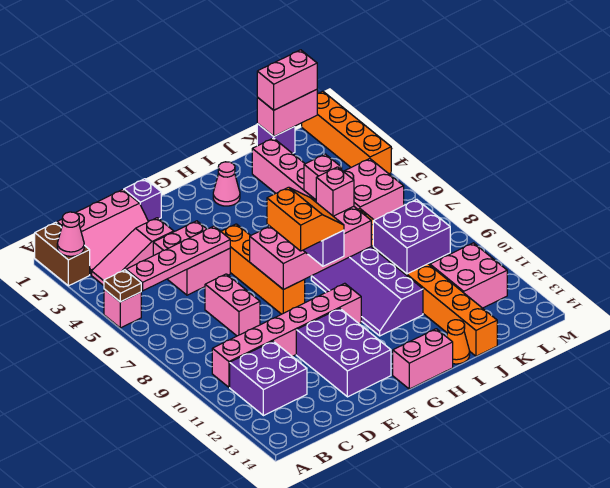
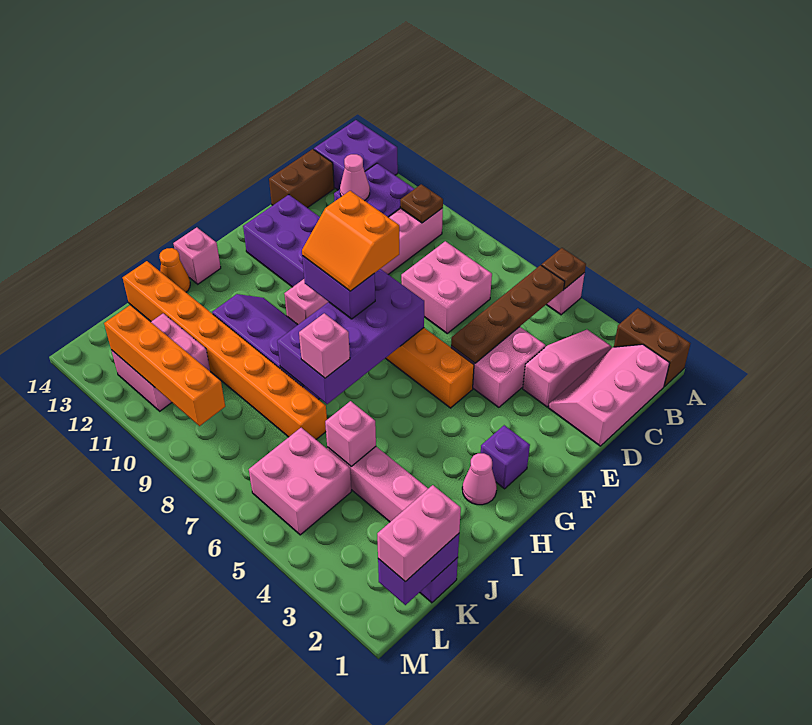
pink cone A2 level 2 -> pink cone C12 level 2
pink plate B5:E5 level 2 -> brown plate B5:E5 level 2
none -> brown plate B10 level 2
none -> brown brick C14:D14 level 1
pink brick D7:D8 level 1 -> pink brick C7:D8 level 1
purple brick E1 level 1 -> purple brick G2 level 1
pink brick F7:I8 level 2 -> purple brick F7:I8 level 2
pink brick G14:H14 level 1 -> pink brick H14 level 1
purple brick J9:K10 level 2 -> purple brick A13:B14 level 1
pink brick K1:L1 level 2 -> purple brick K1:L1 level 2
orange brick M1:M4 level 1 -> orange brick L9:L12 level 2

